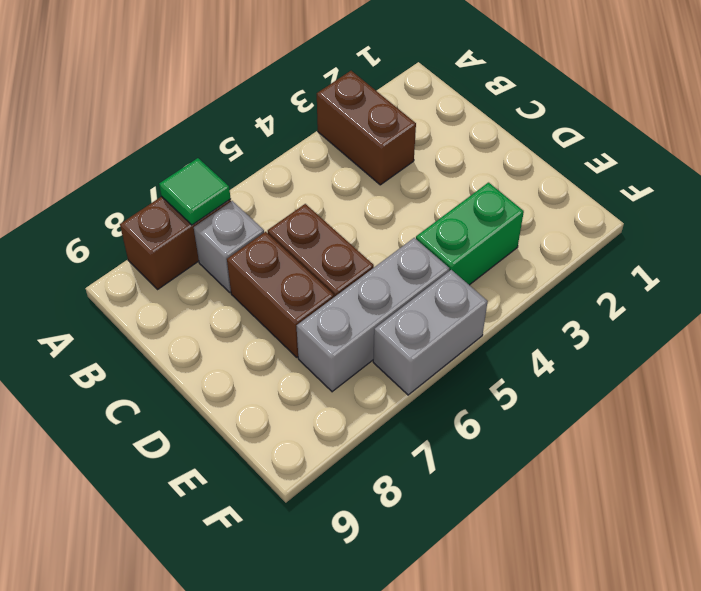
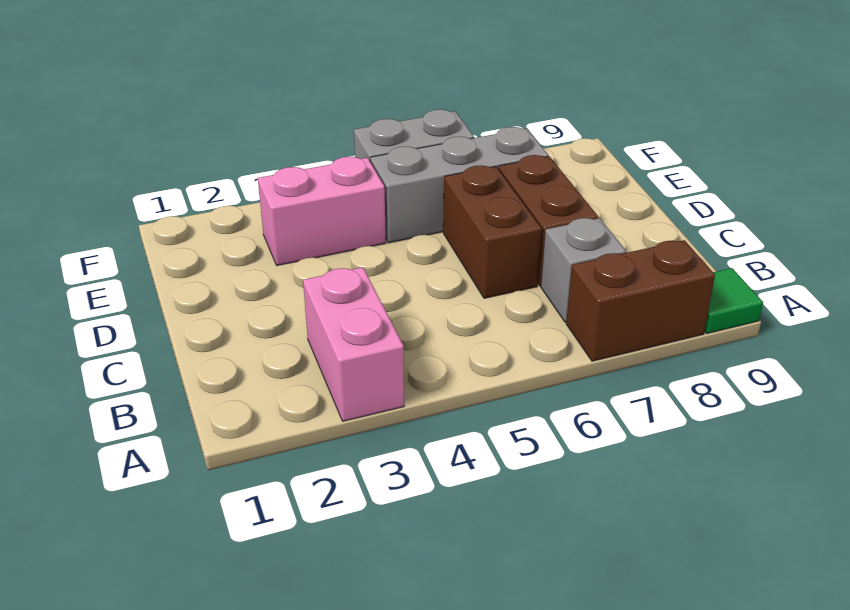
brown brick A3:B3 level 1 -> pink brick A3:B3 level 1
green tile A7 level 2 -> green tile A9 level 1
green brick E3:E4 level 1 -> pink brick E3:E4 level 1

